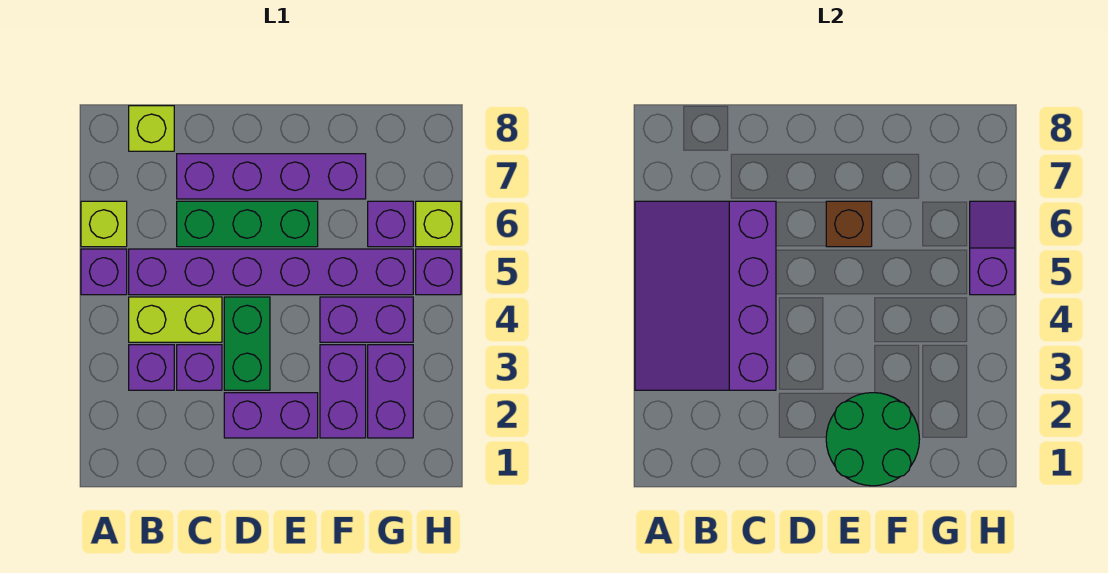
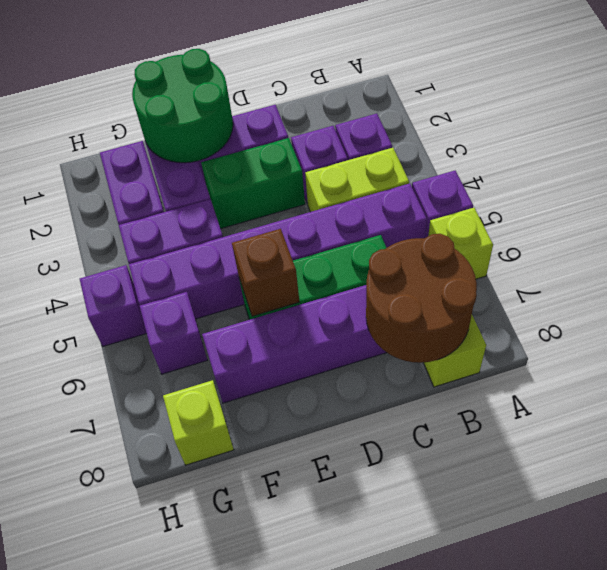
purple slope A3:C6 level 2 top C -> none
none -> brown round brick B7:C8 level 2
green brick D3:D4 level 1 -> green brick D3:E3 level 1
purple slope H5:H6 level 2 top 5 -> none
lime brick H6 level 1 -> lime brick G8 level 1

